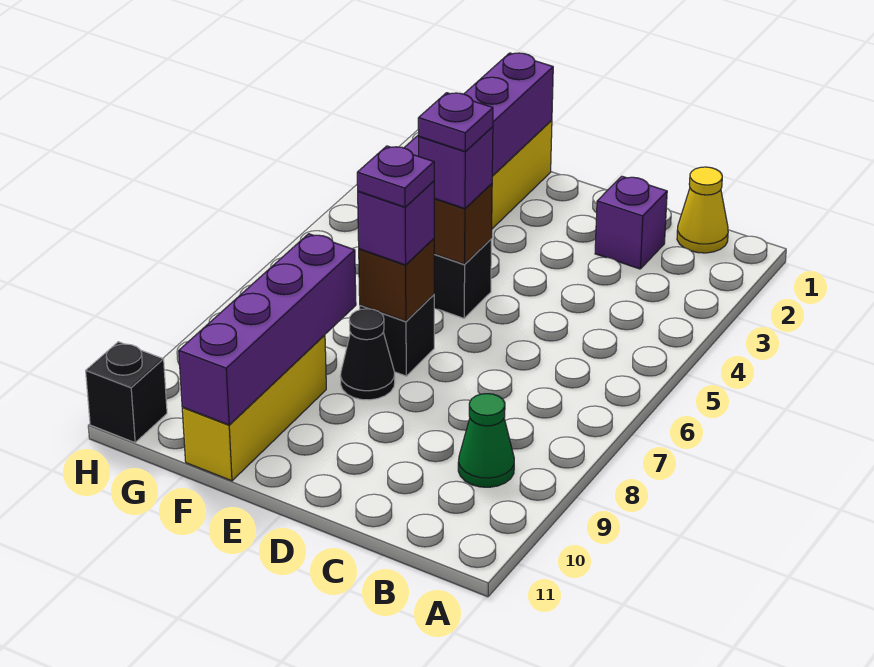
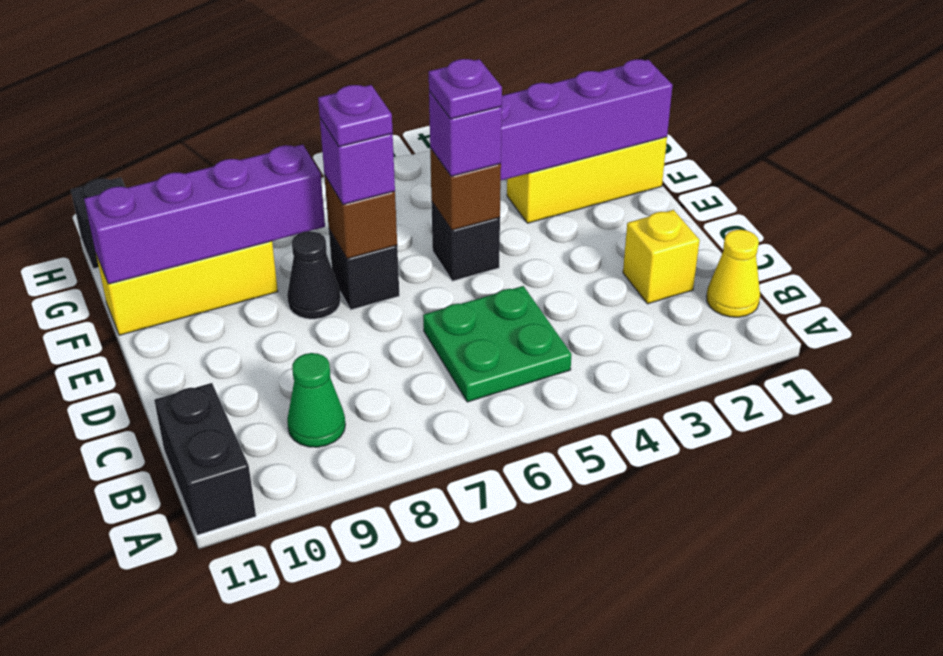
none -> black brick A11:B11 level 1
none -> green plate B5:C6 level 1
purple brick C2 level 1 -> yellow brick C2 level 1

